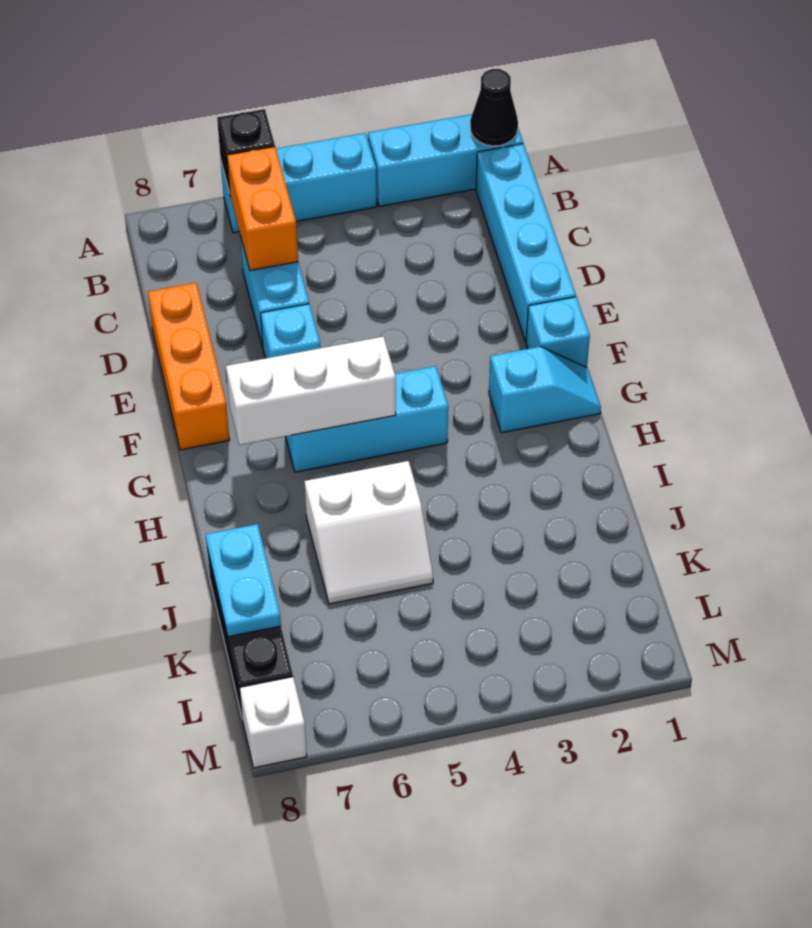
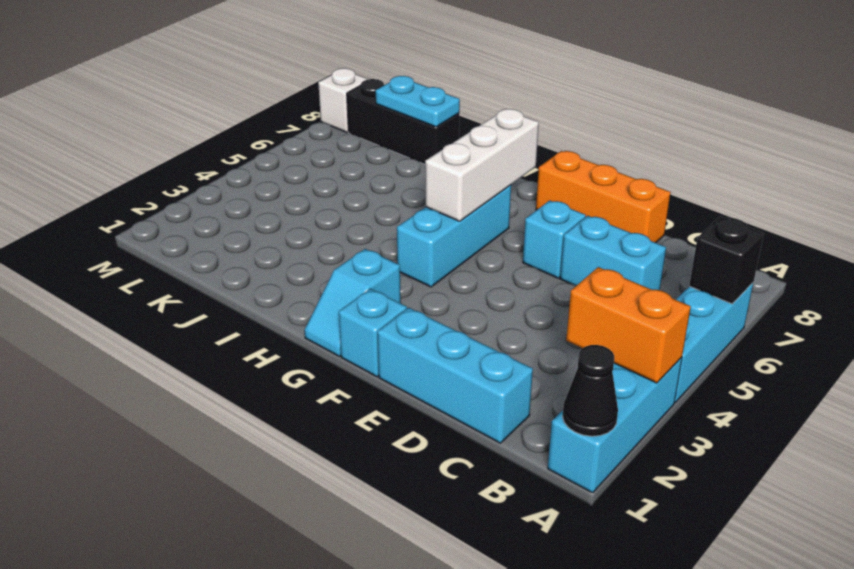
cyan brick B1:E1 level 1 -> cyan brick C1:E1 level 1
orange brick B6:C6 level 2 -> orange brick A3:B3 level 2
white slope I5:J6 level 1 top I -> none

